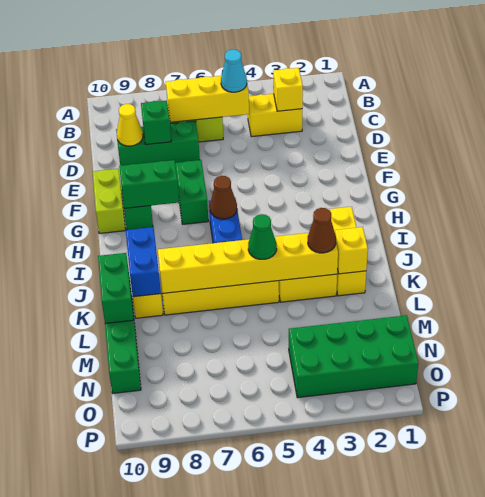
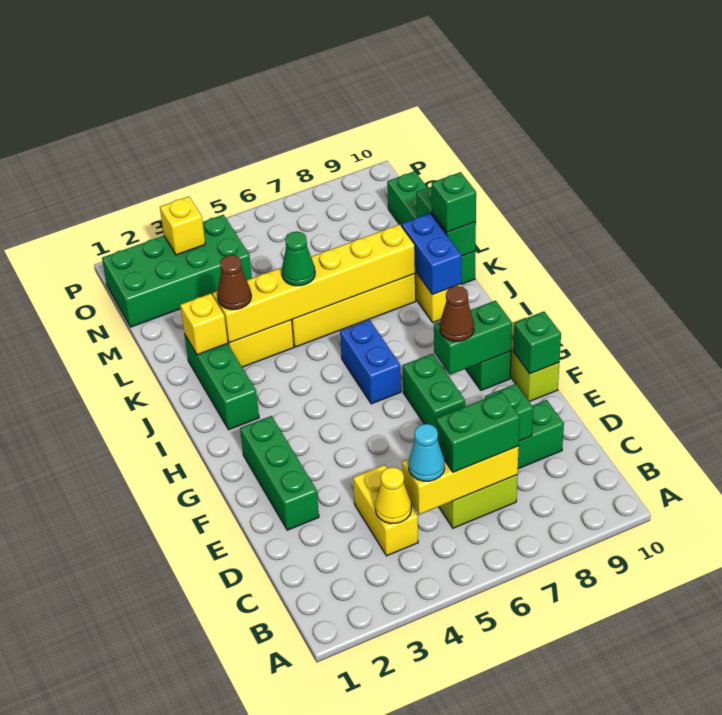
yellow brick C3:C4 level 1 -> yellow brick C4:D4 level 1
yellow brick C3 level 2 -> yellow brick O3 level 2
none -> green brick C6:C7 level 3
yellow cone D9 level 2 -> yellow cone C4 level 2
none -> green brick E2:G2 level 1
none -> green brick F10 level 2
brown cone H6 level 2 -> brown cone G8 level 3
yellow brick I2:K2 level 1 -> green brick I2:K2 level 1
none -> green brick K10 level 3

